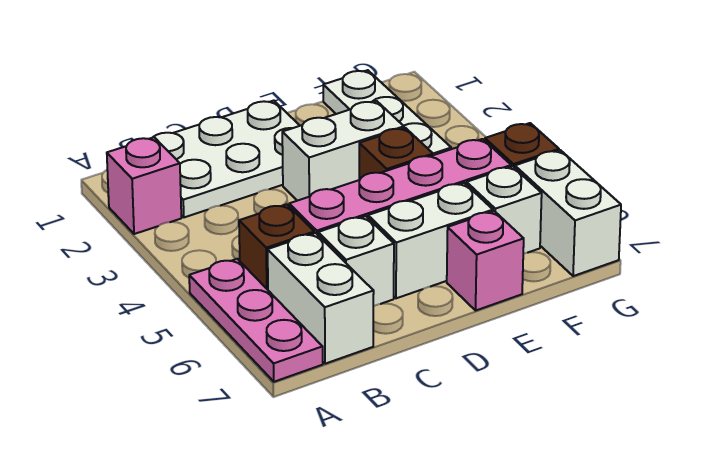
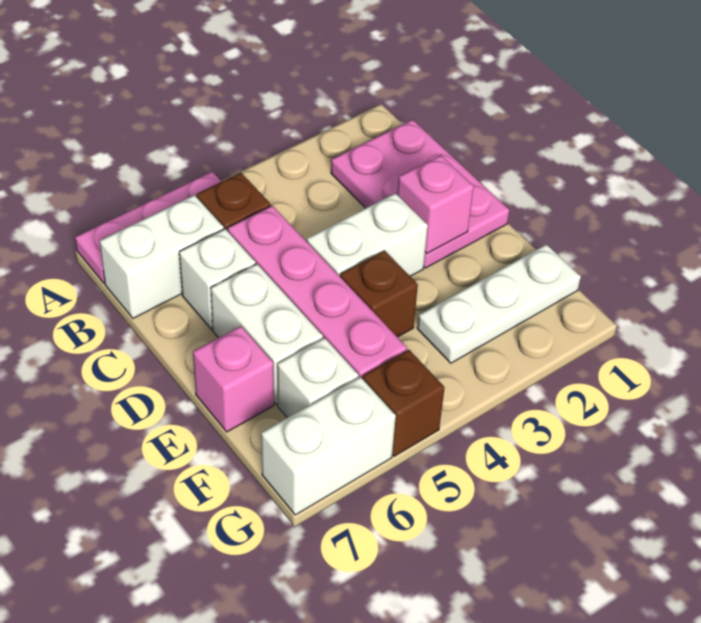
pink brick A2 level 1 -> pink brick D2 level 2
white plate B1:D2 level 1 -> pink plate B1:D2 level 1
white brick D3:E3 level 1 -> white brick D3:D4 level 1

